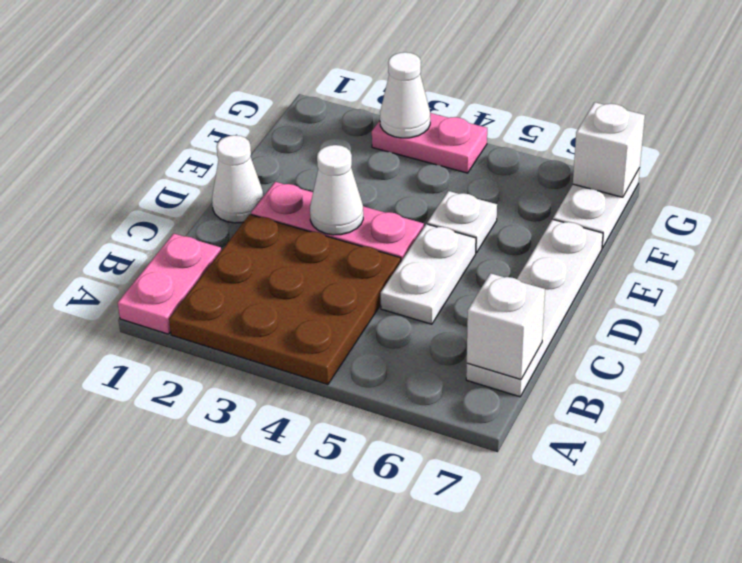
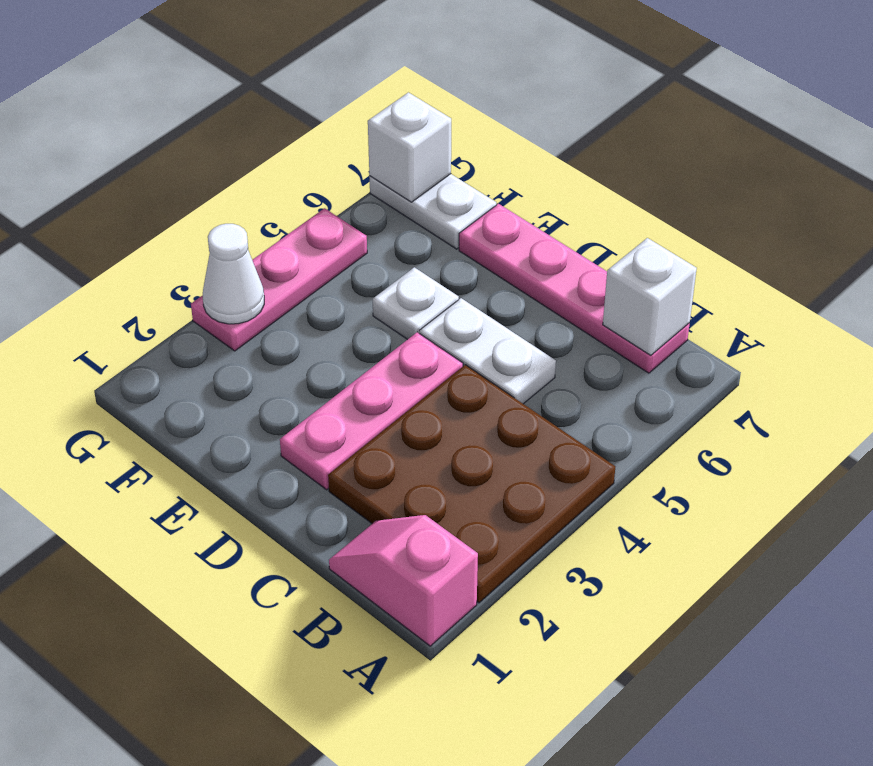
pink plate A1:B1 level 1 -> pink slope A1:B1 level 1 top A
white plate B7:E7 level 1 -> pink plate B7:E7 level 1
white cone D1 level 1 -> none
white cone D3 level 2 -> none
pink plate G3:G4 level 1 -> pink plate G3:G5 level 1

